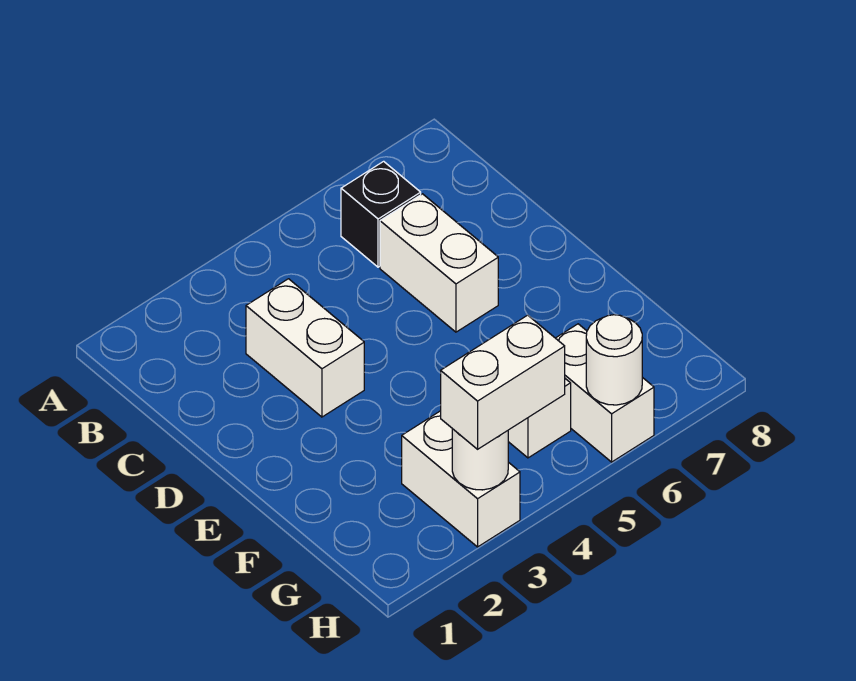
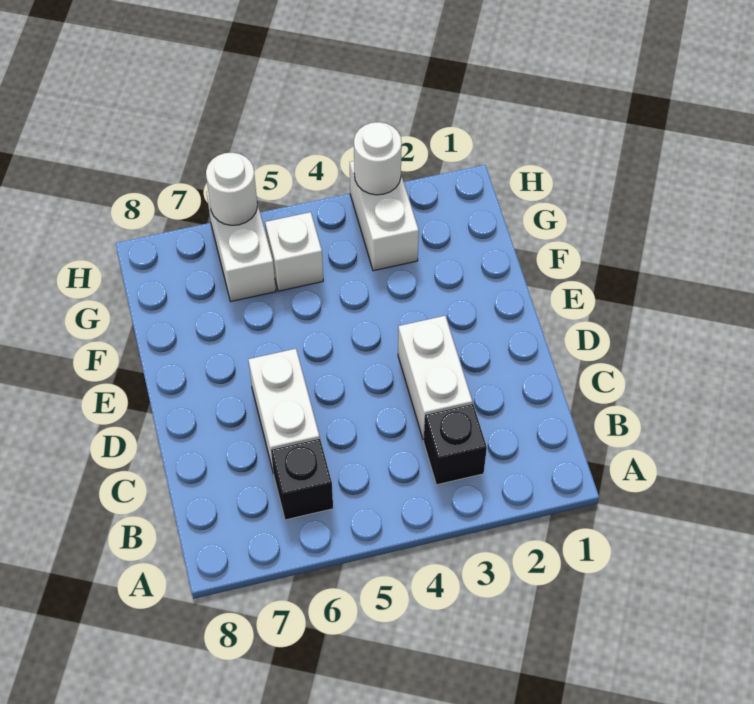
none -> black brick B3 level 1
white brick H3:H4 level 3 -> none

